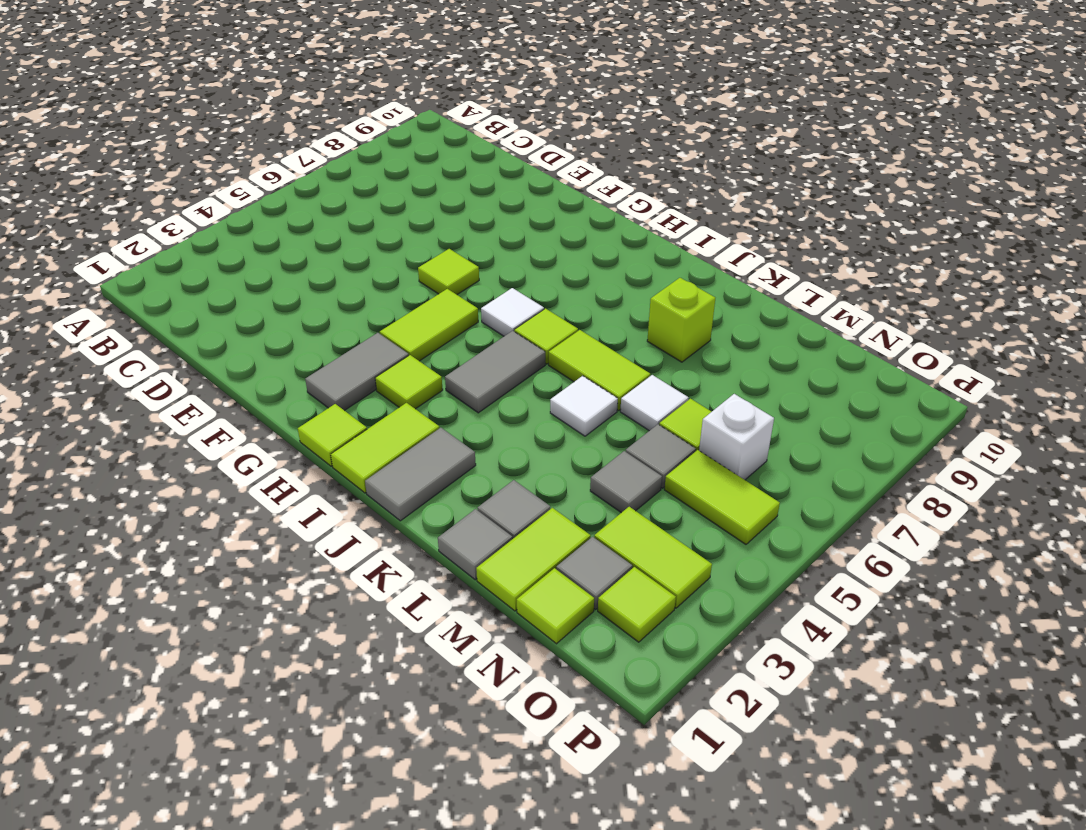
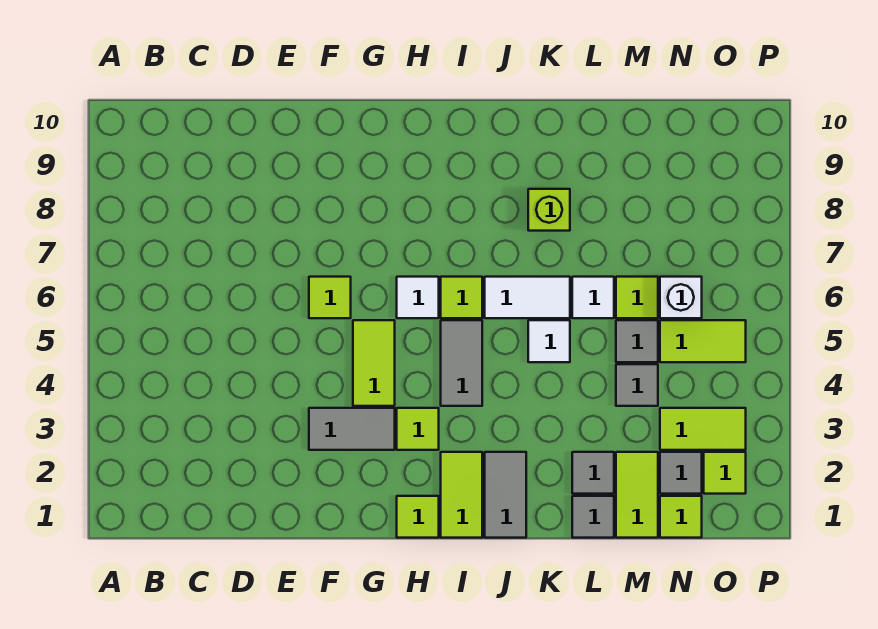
grey tile G2:G3 level 1 -> grey tile F3:G3 level 1
lime tile J6:K6 level 1 -> white tile J6:K6 level 1

